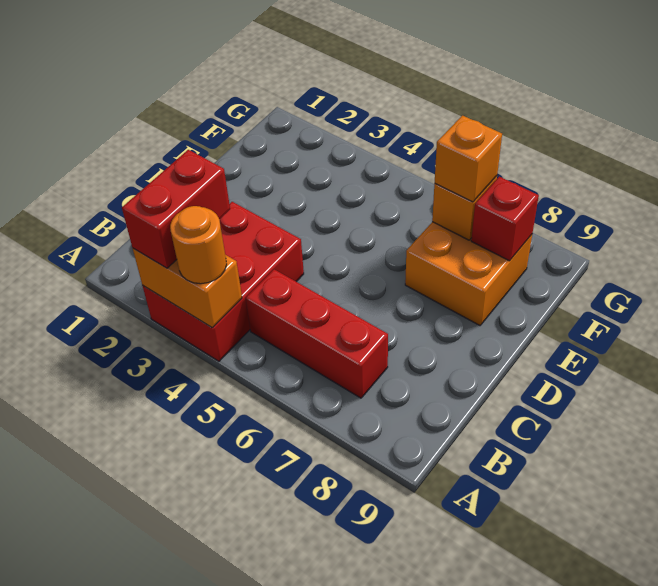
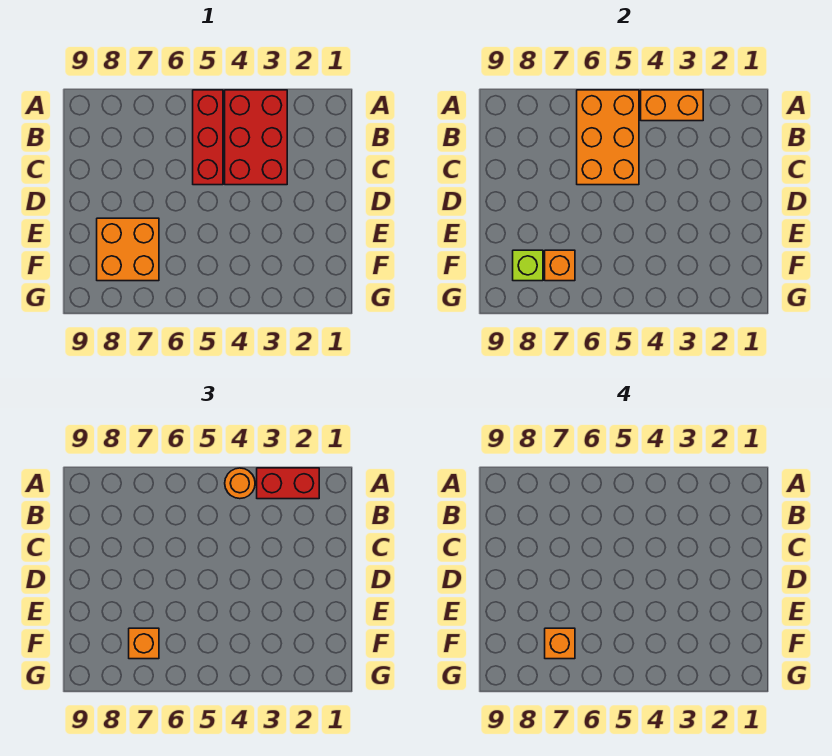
red brick A3:B3 level 3 -> red brick A2:A3 level 3
none -> orange brick A5:C6 level 2
red brick B5:B7 level 1 -> red brick A5:C5 level 1
none -> orange brick F7 level 4
red brick F8 level 2 -> lime brick F8 level 2

